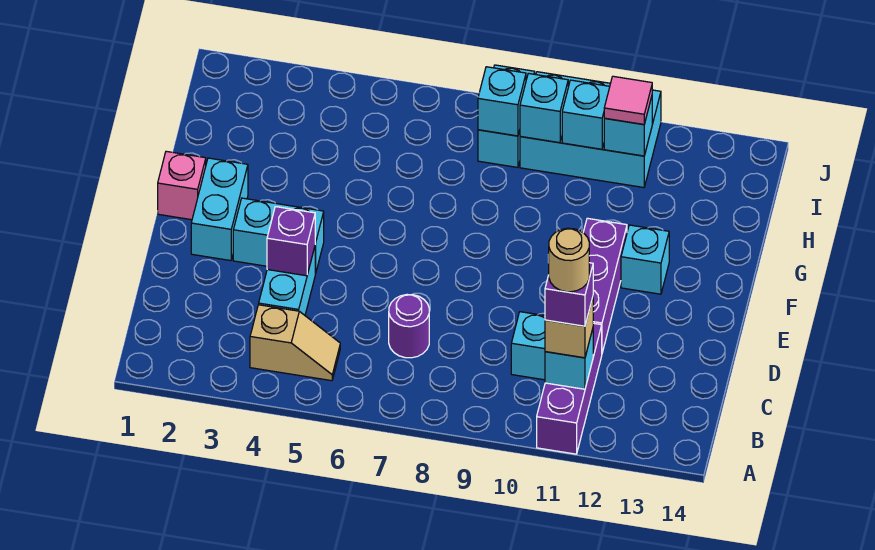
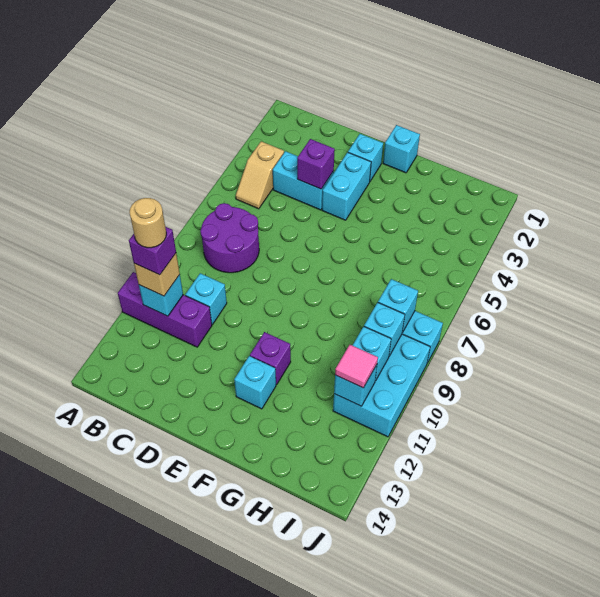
purple round brick C7 level 1 -> purple round brick B7:C8 level 1
purple brick D11:F11 level 1 -> purple brick F11 level 1
cyan brick E2:F2 level 1 -> cyan brick E2 level 1
pink brick F1 level 1 -> cyan brick F1 level 1

